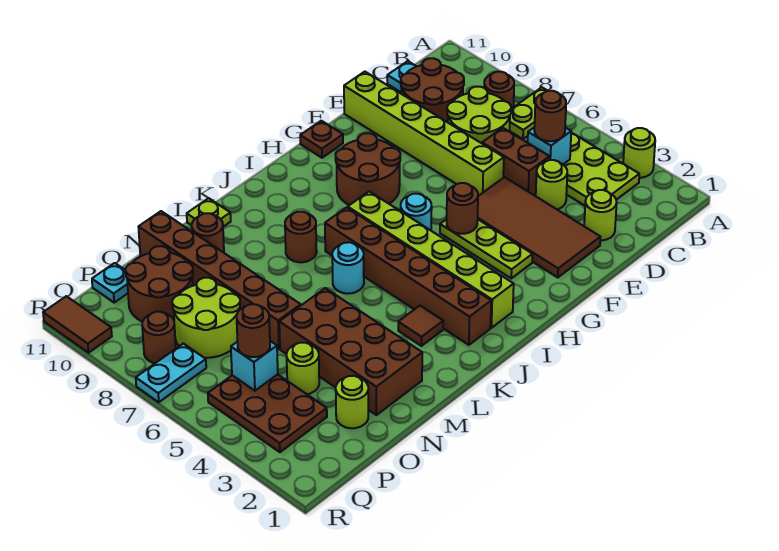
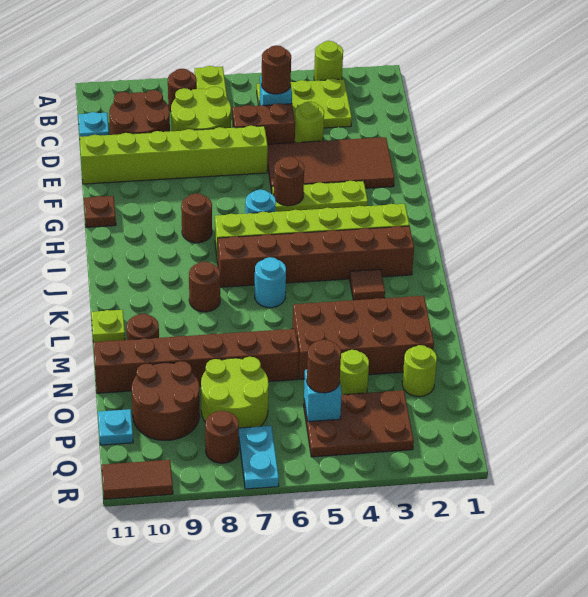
lime round brick D2 level 1 -> none
brown round brick G8:H9 level 1 -> brown round brick H8 level 1

